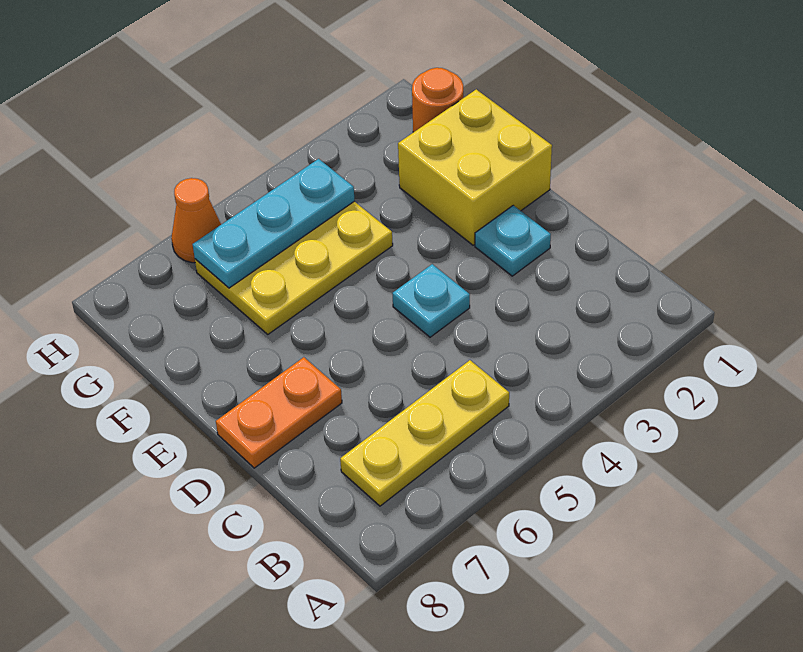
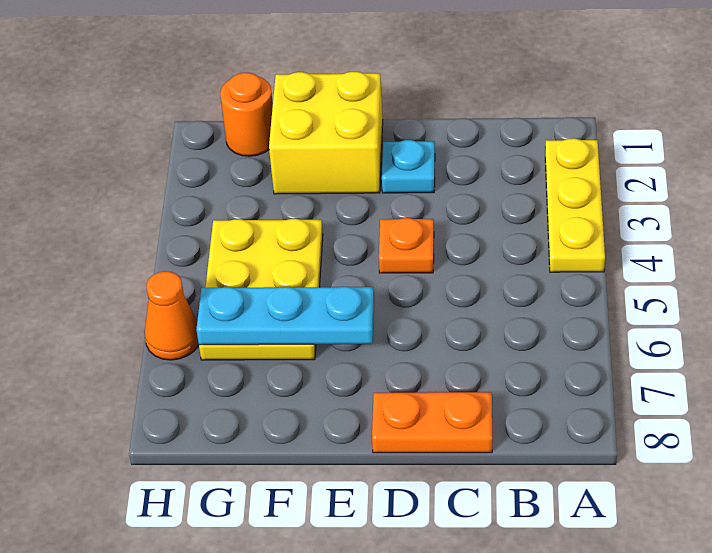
yellow plate B5:B7 level 1 -> yellow plate A2:A4 level 1
cyan plate D4 level 1 -> orange plate D4 level 1
orange plate D7:D8 level 1 -> orange plate C8:D8 level 1
cyan plate G4:G6 level 2 -> cyan plate E6:G6 level 2

